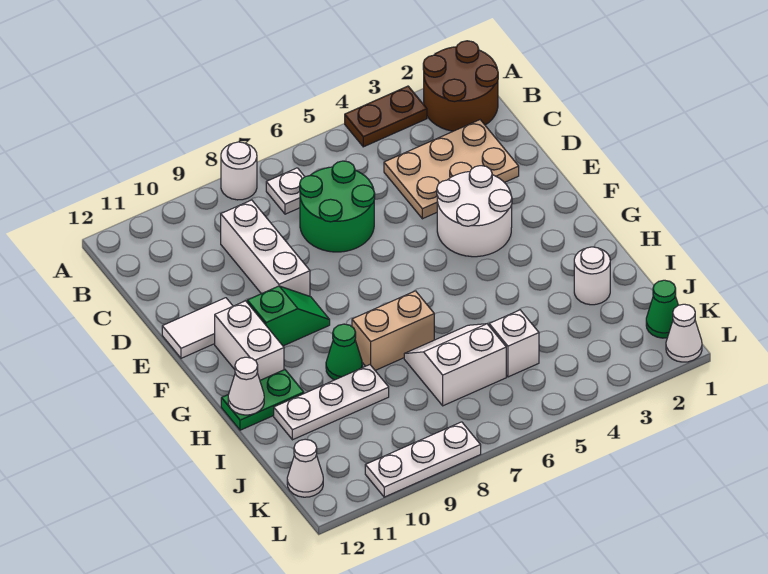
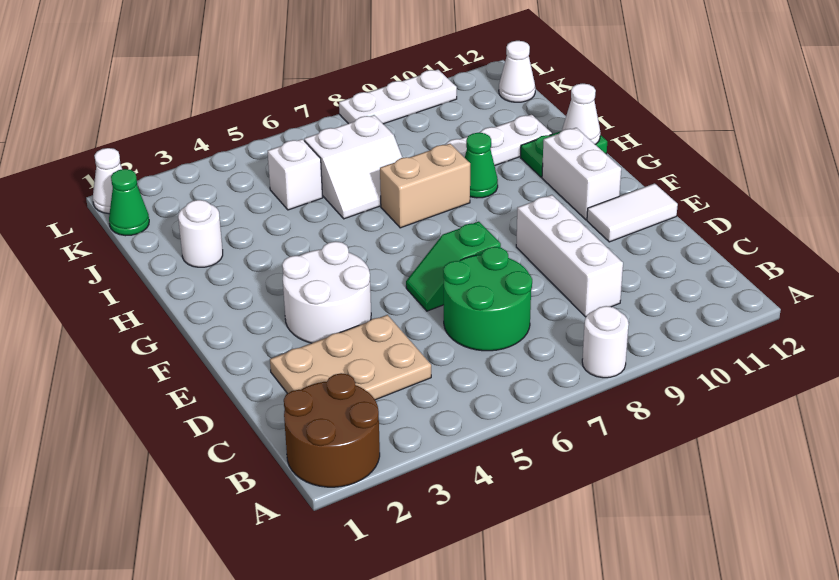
brown plate A3:A4 level 1 -> none
white plate B7 level 1 -> none
green slope F9:F10 level 1 top 10 -> green slope E6:E7 level 1 top 7

